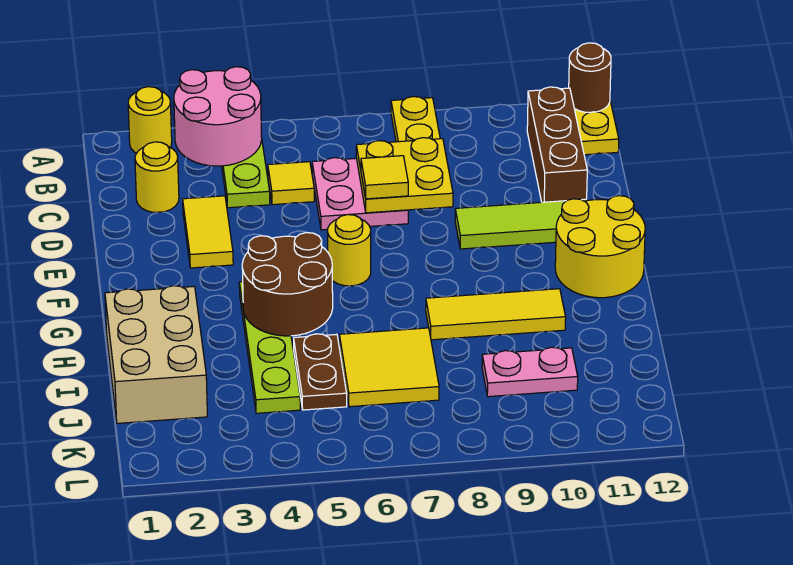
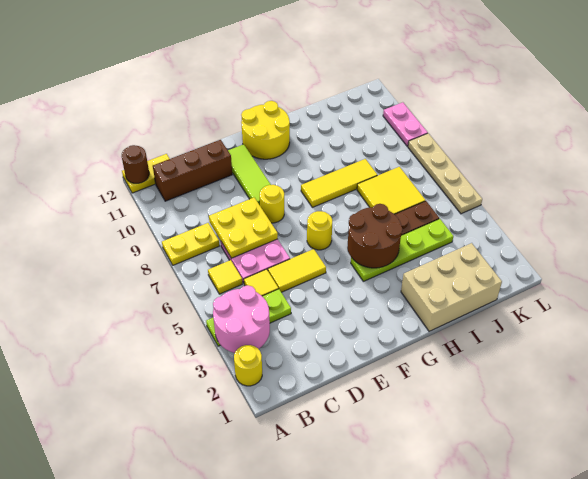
yellow round brick C2 level 1 -> yellow round brick E8 level 1
yellow tile D3:E3 level 1 -> yellow tile D5:E5 level 1
yellow tile D7 level 3 -> yellow tile B6 level 1
yellow tile H8:H10 level 1 -> yellow tile G8:I8 level 1
pink plate J9:J10 level 1 -> pink plate L9:L10 level 1
none -> tan plate L5:L8 level 1

